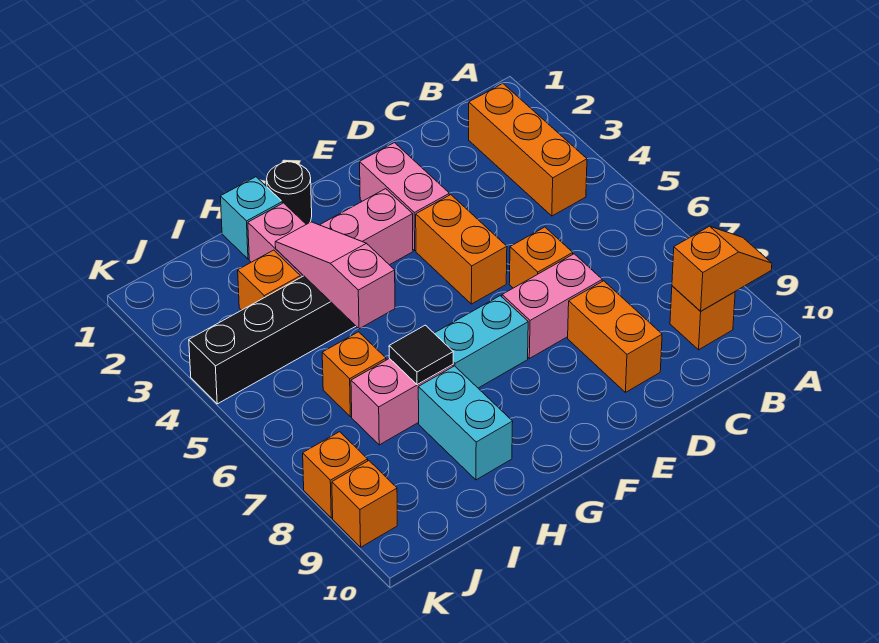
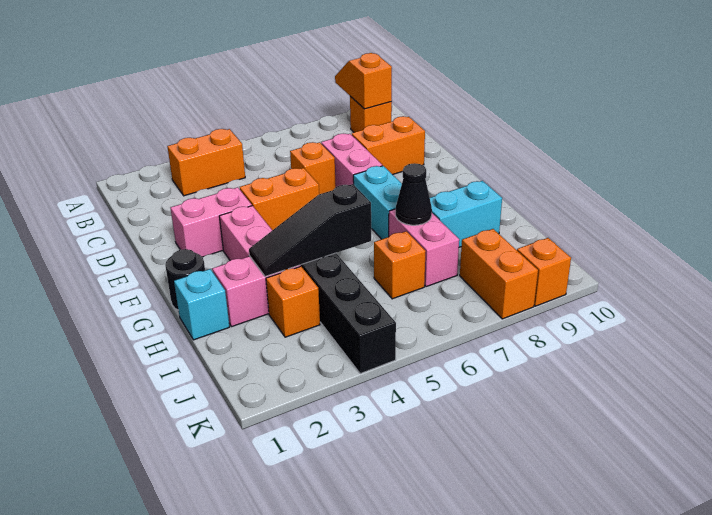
orange brick B2:B4 level 1 -> orange brick B3:B4 level 1
pink slope H3:H5 level 2 top 5 -> black slope H3:H5 level 2 top 5
black tile H7 level 2 -> black cone H7 level 2
orange brick K8 level 1 -> orange brick J8:K8 level 1

